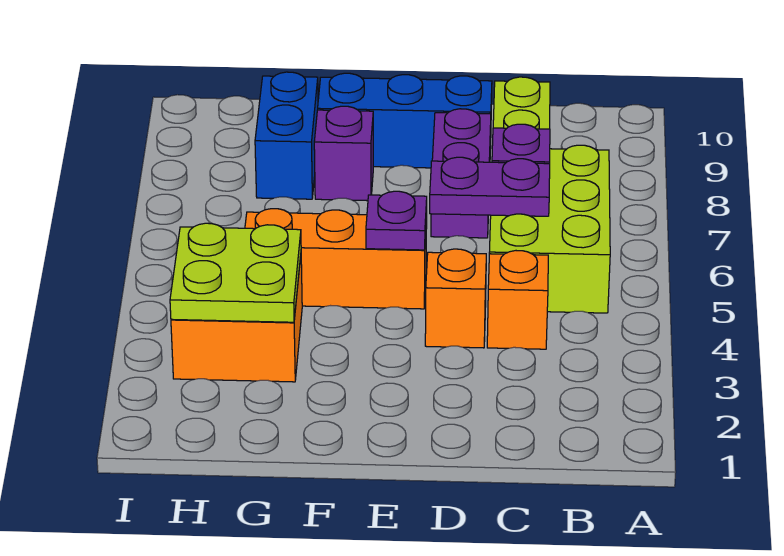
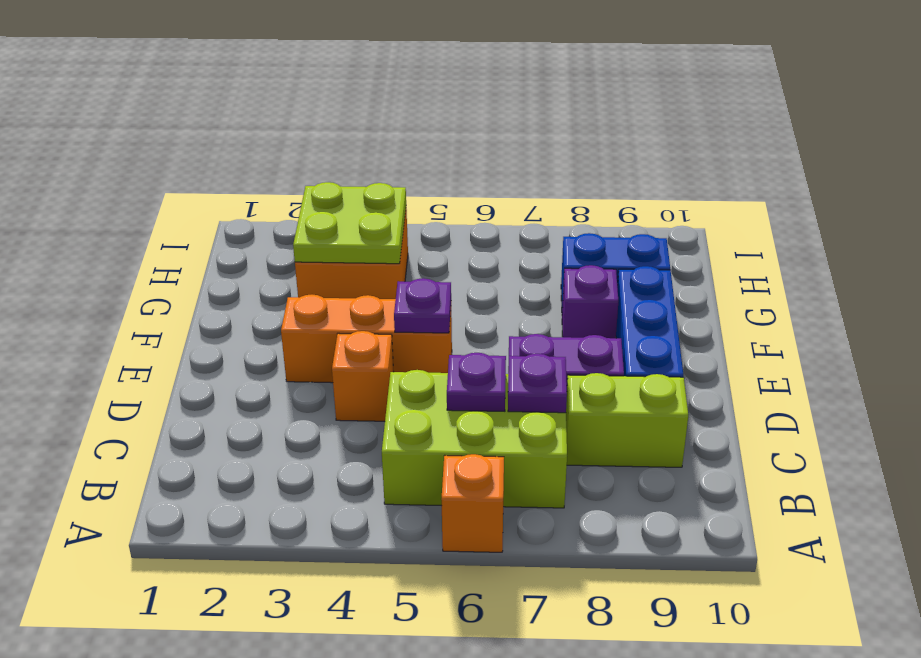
orange brick C4 level 1 -> orange brick A6 level 1
purple plate C6:D6 level 2 -> purple plate C6 level 2
orange brick E5:G5 level 1 -> orange brick E3:E5 level 1

